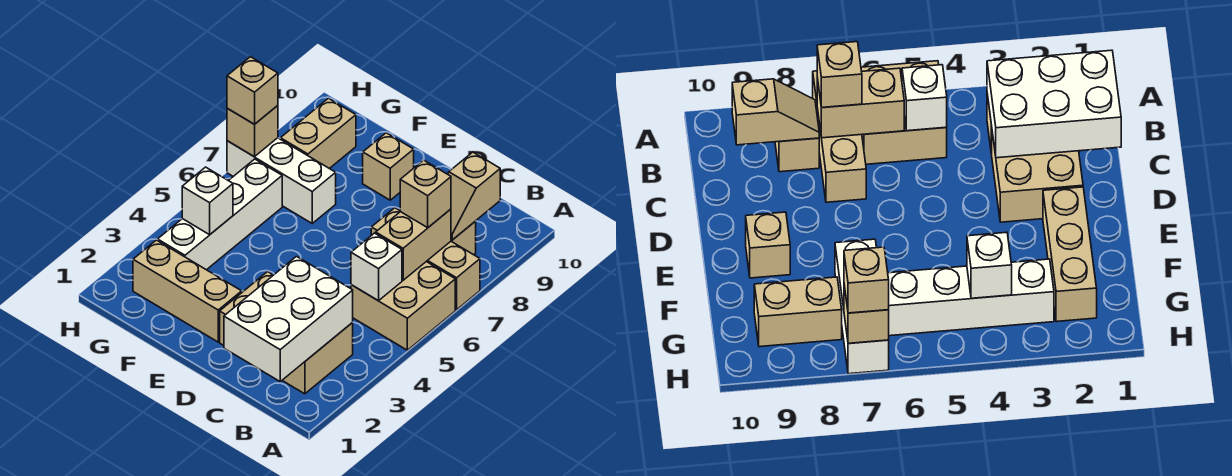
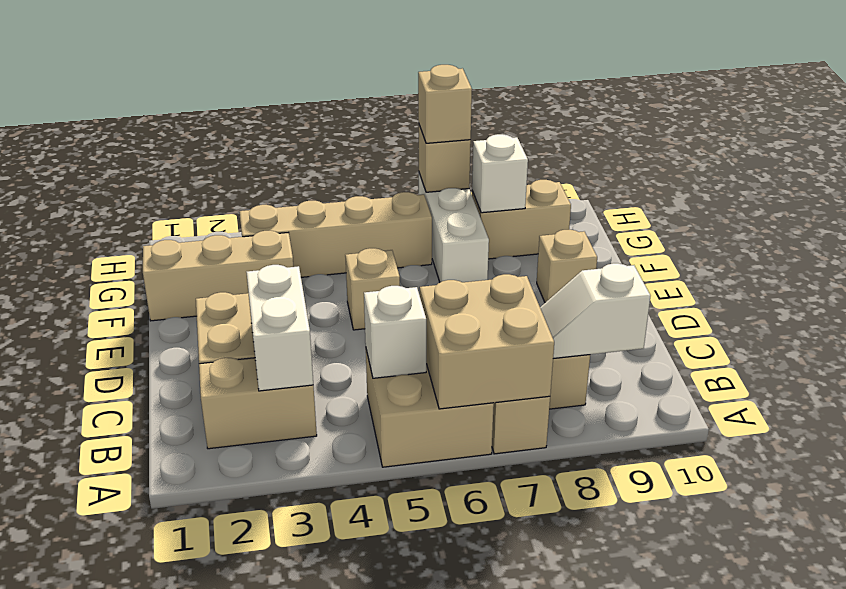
white brick B1:C3 level 2 -> white brick B3:C3 level 2
tan brick B6:B7 level 2 -> tan brick A6:B7 level 2
tan brick B7 level 3 -> tan brick E5 level 1
tan slope B8:B9 level 2 top 9 -> white slope B8:B9 level 2 top 9
tan brick E2:G2 level 1 -> tan brick F1:F3 level 1
white brick G3:G6 level 1 -> tan brick G3:G6 level 1
white brick G4 level 2 -> white brick G8 level 2

